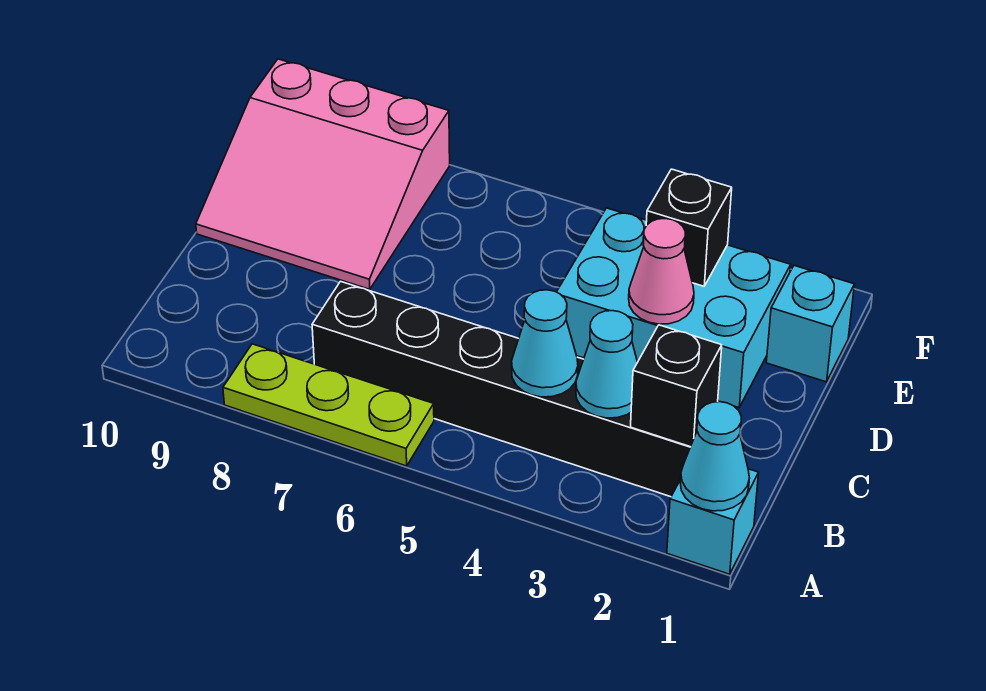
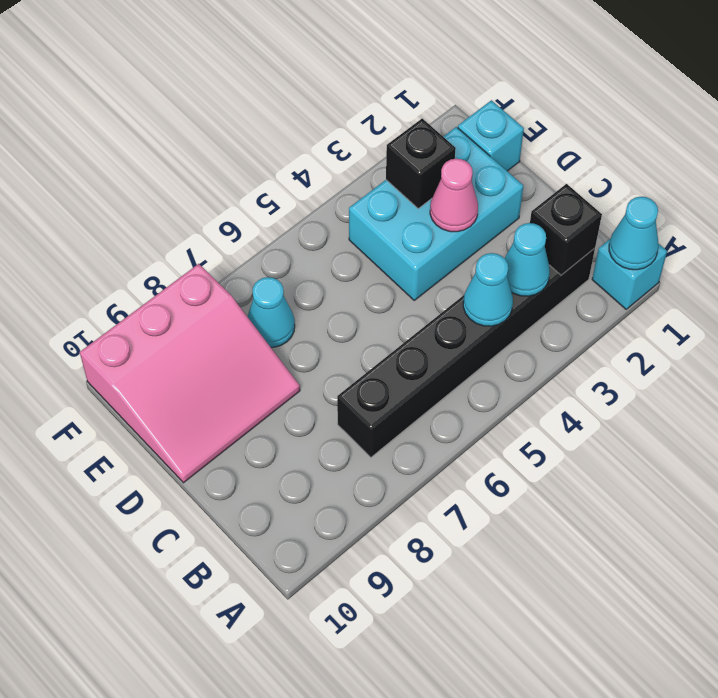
lime plate A6:A8 level 1 -> none
none -> cyan cone E7 level 1

